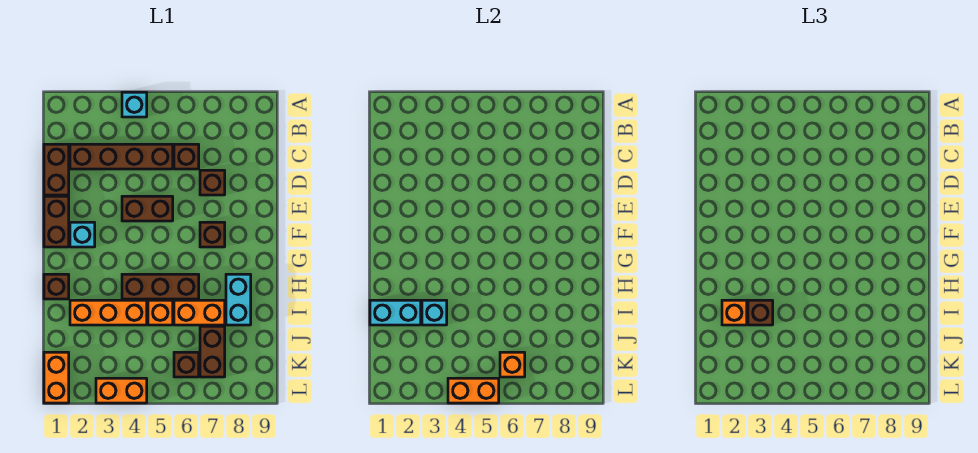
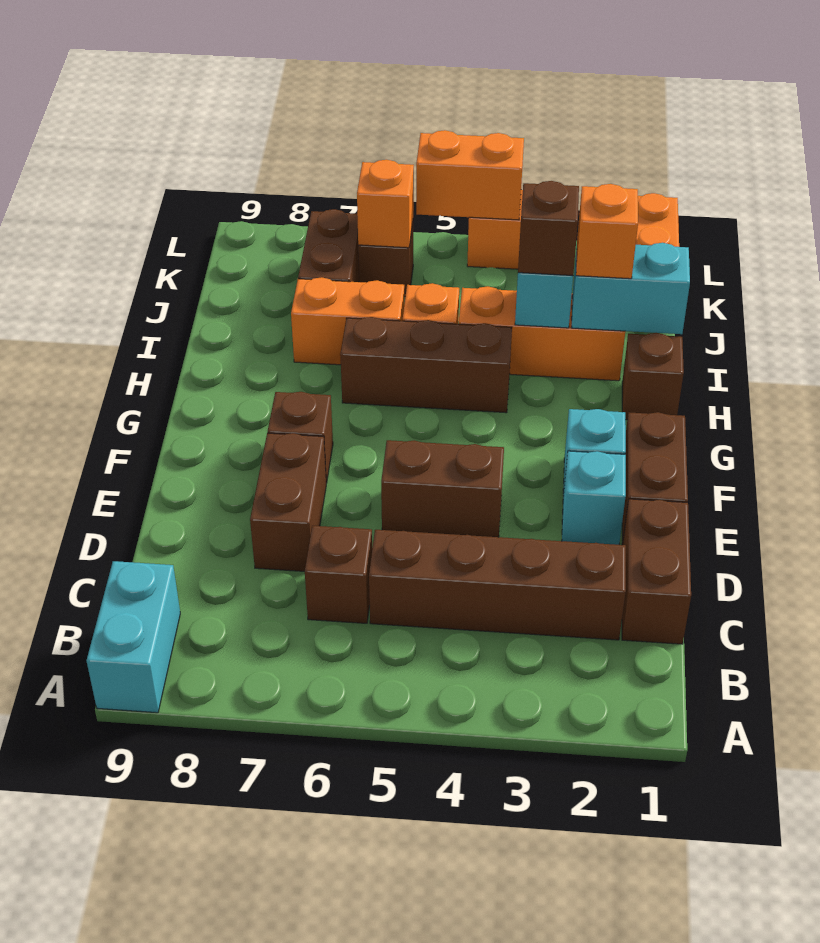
cyan brick A4 level 1 -> cyan brick E2 level 1
brown brick D7 level 1 -> brown brick D7:E7 level 1
cyan brick H8:I8 level 1 -> cyan brick A9:B9 level 1

